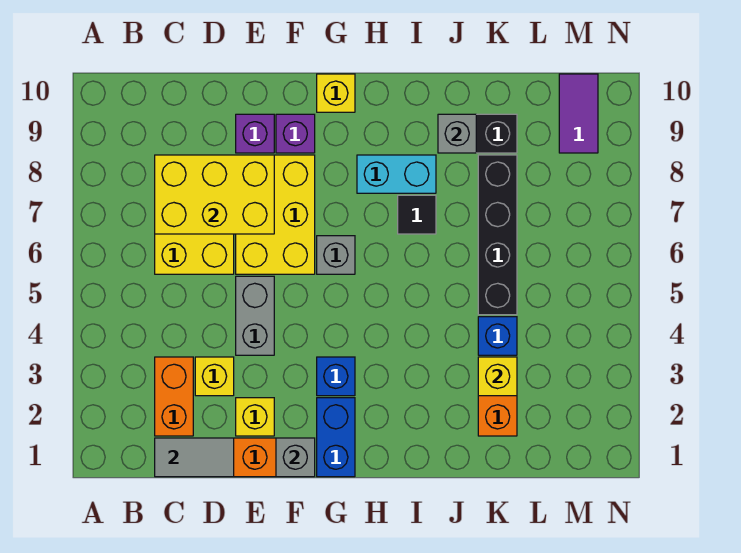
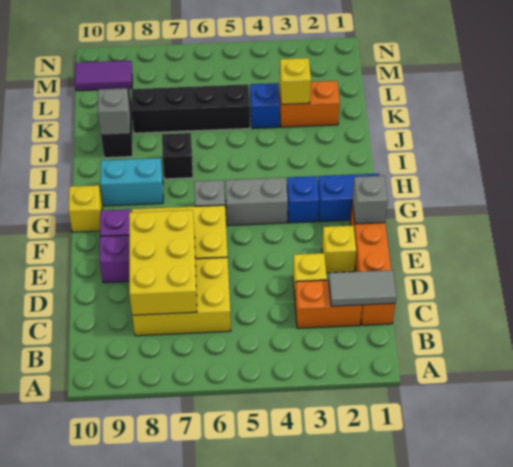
grey tile C1:D1 level 2 -> grey tile C1:C2 level 2
grey brick E4:E5 level 1 -> grey brick G4:G5 level 1
cyan brick H8:I8 level 1 -> cyan brick H8:H9 level 1
black tile I7 level 1 -> black brick I7 level 1

